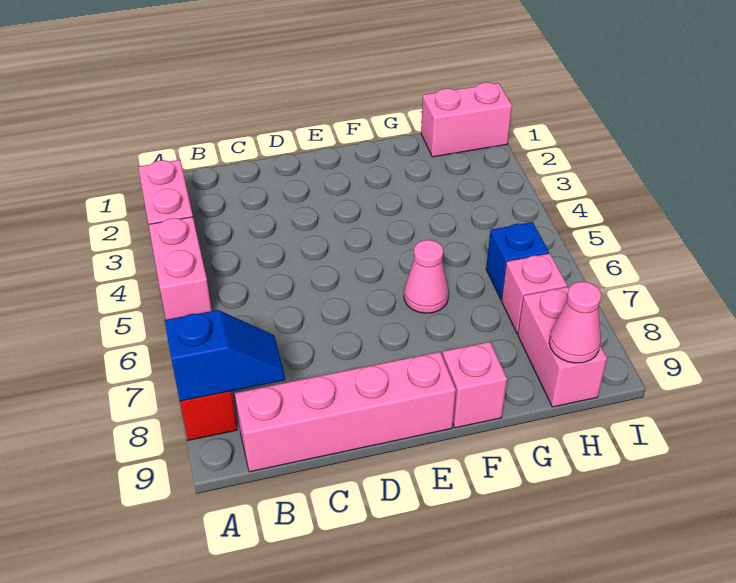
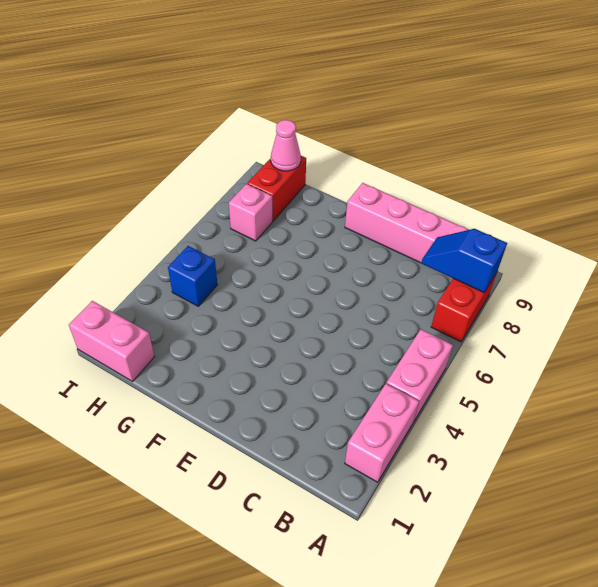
pink cone F6 level 1 -> none
pink brick F9 level 1 -> none
blue brick H6 level 1 -> blue brick H4 level 1
pink brick H8:H9 level 1 -> red brick H8:H9 level 1

